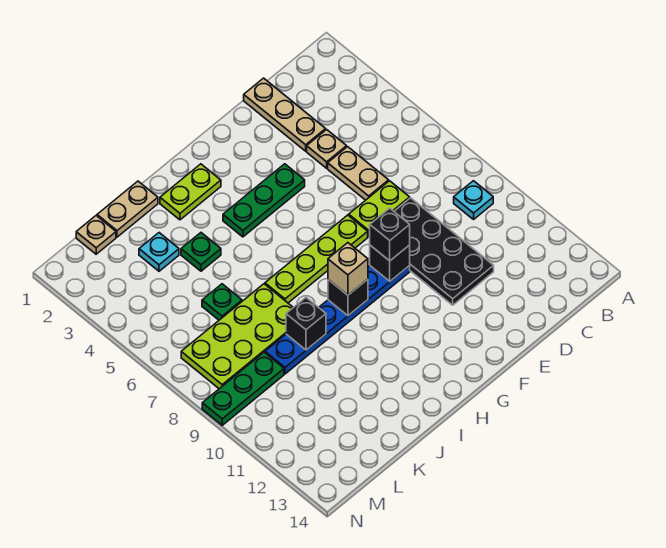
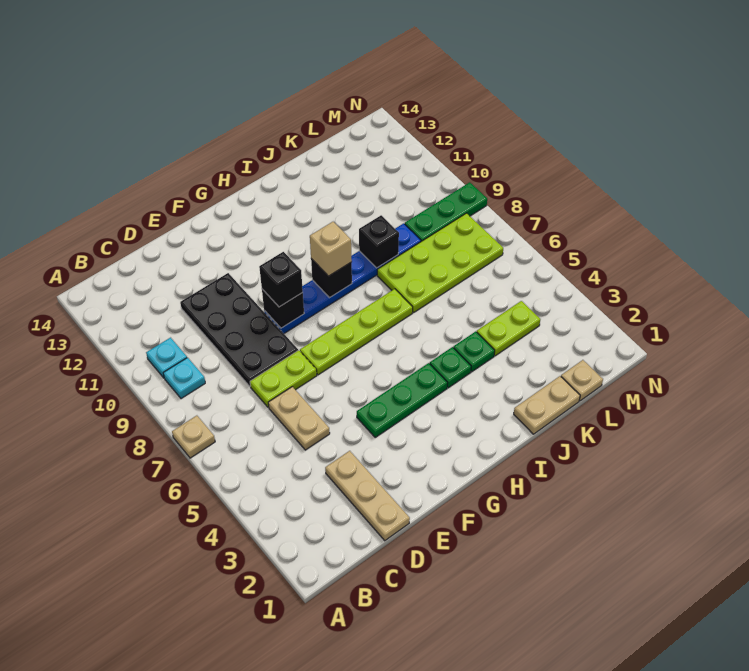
tan plate D4 level 1 -> tan plate A7 level 1
lime plate H2:I2 level 1 -> lime plate K4:L4 level 1
cyan plate K3 level 1 -> cyan plate B10 level 1
green plate K6 level 1 -> green plate I4 level 1

